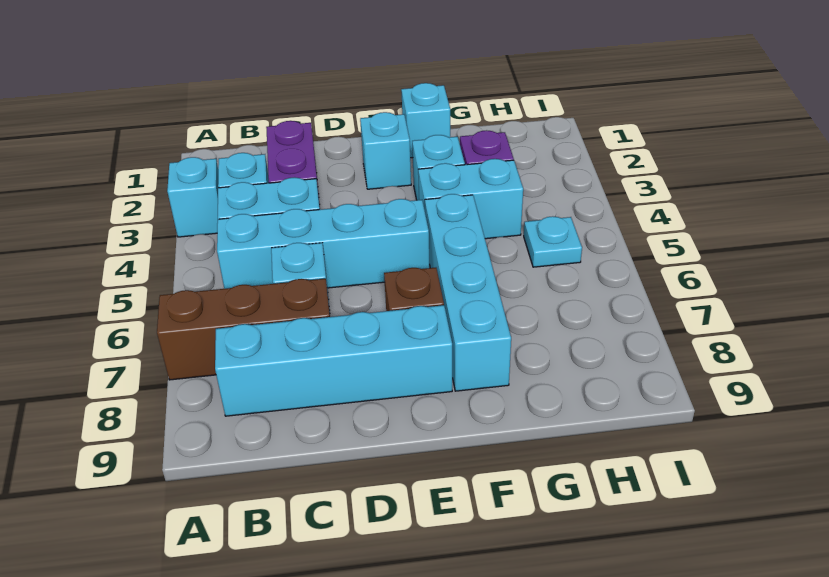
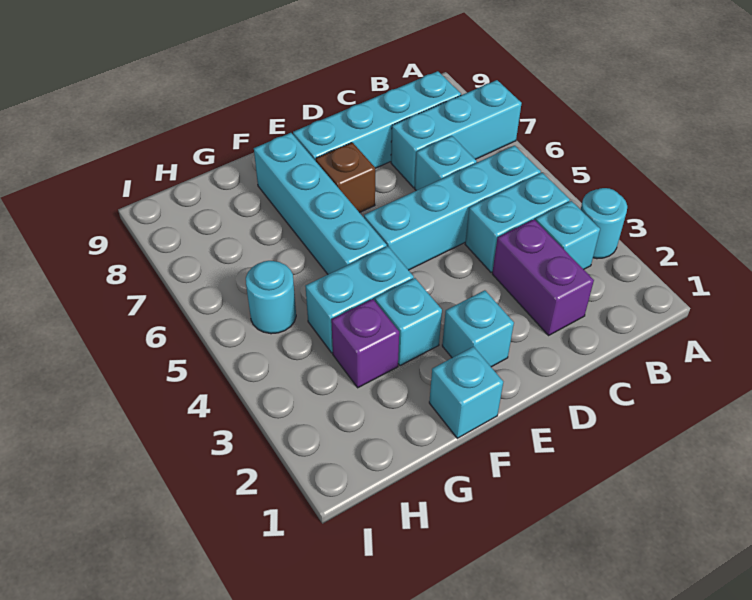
cyan brick A3 level 1 -> cyan round brick A3 level 1
brown brick A7:C7 level 1 -> cyan brick A7:C7 level 1
cyan plate H5 level 1 -> cyan round brick H5 level 1

